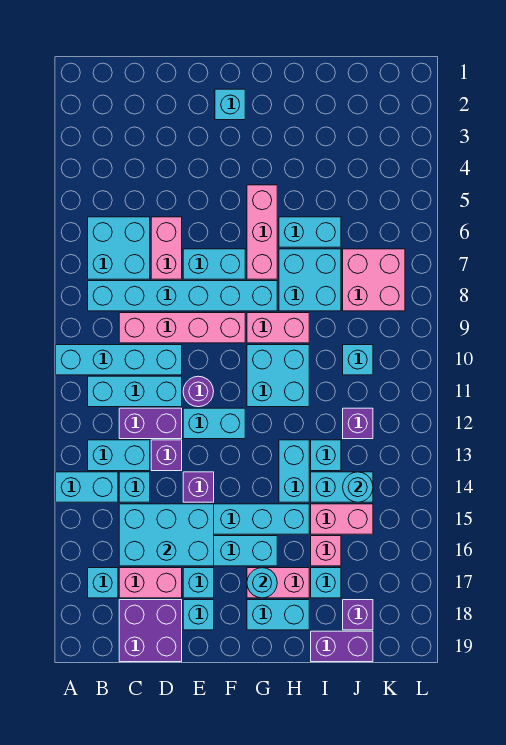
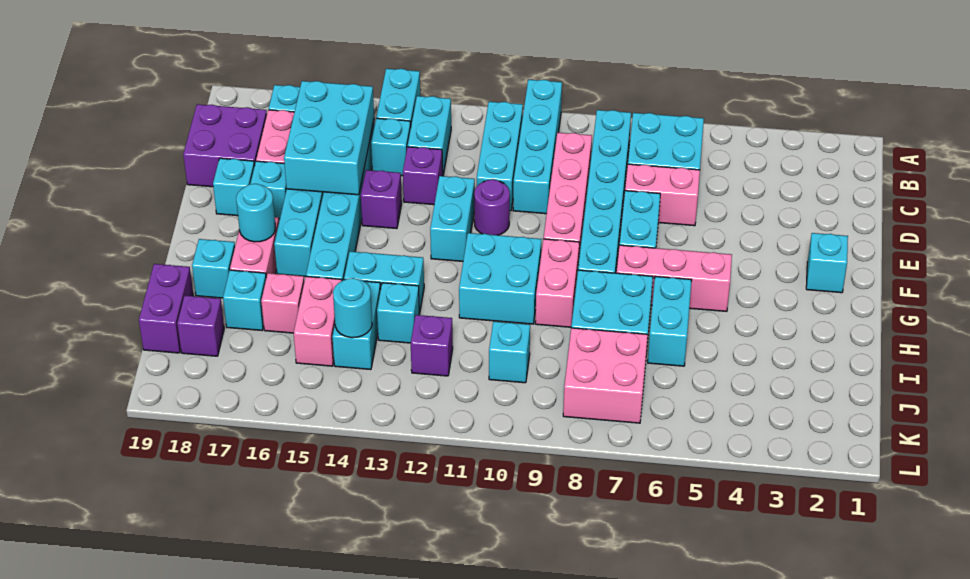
purple brick C12:D12 level 1 -> none
cyan brick G18:H18 level 1 -> cyan brick H18 level 1

